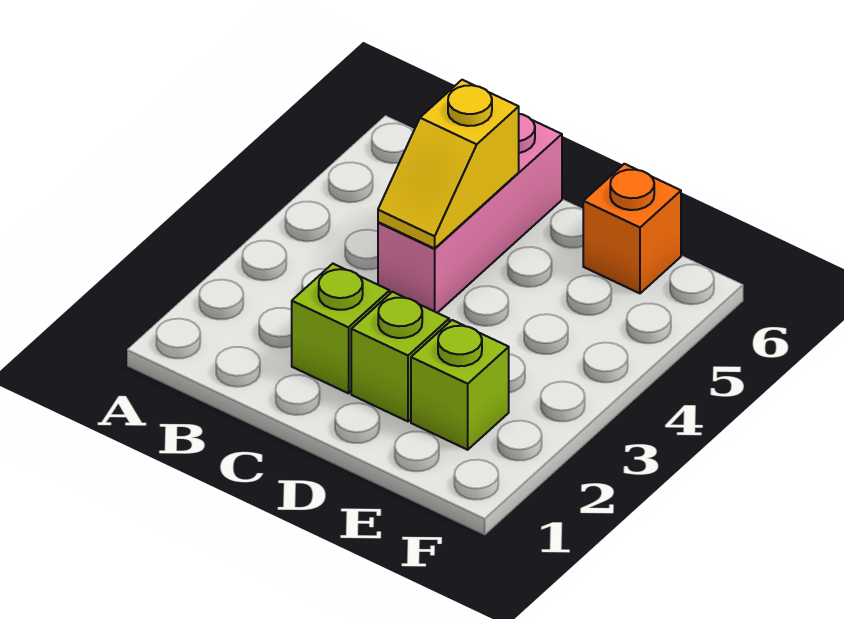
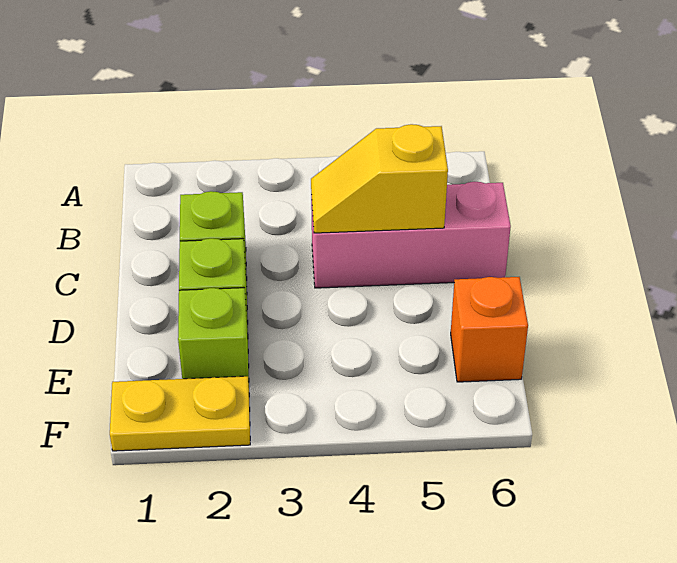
none -> yellow plate F1:F2 level 1

